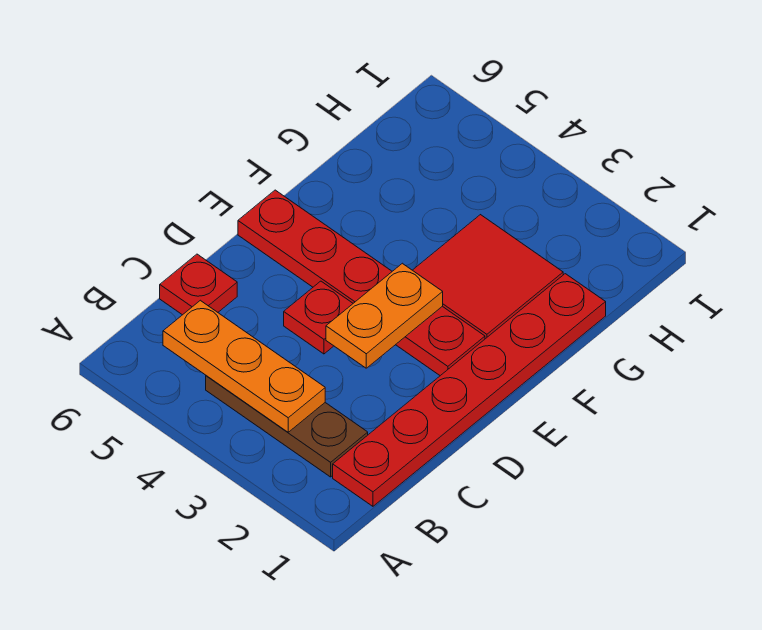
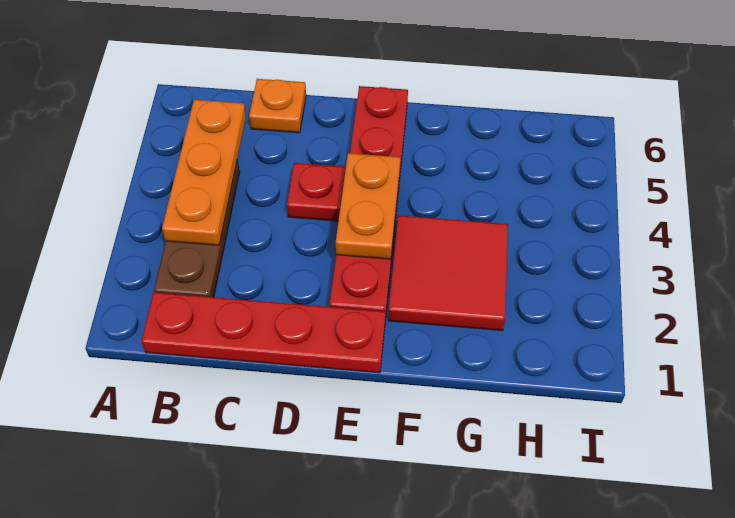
red plate B1:G1 level 1 -> red plate B1:E1 level 1
red plate C6 level 1 -> orange plate C6 level 1
orange plate D3:E3 level 2 -> orange plate E3:E4 level 2

